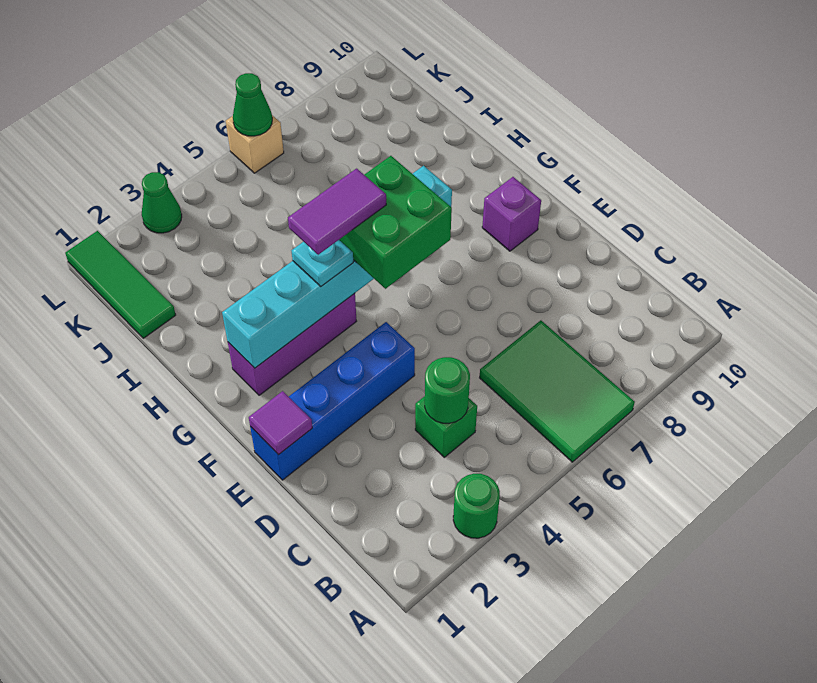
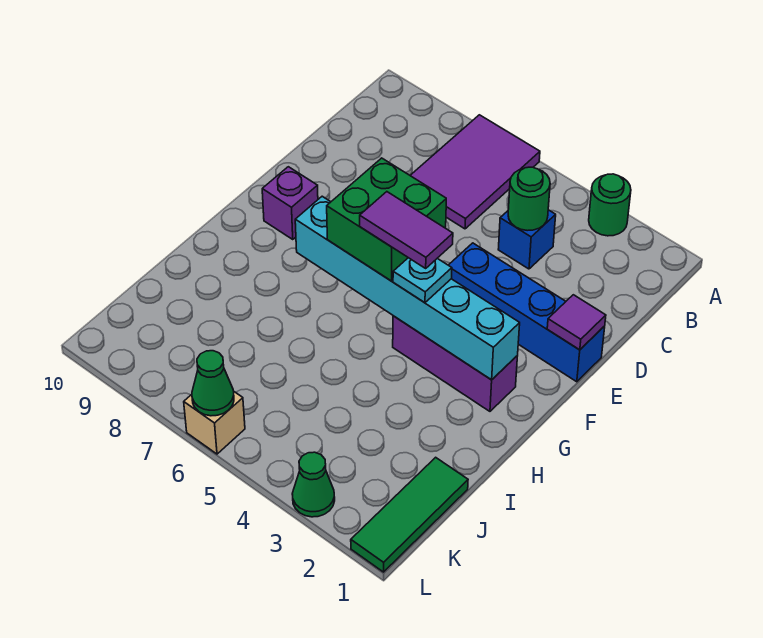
green tile A6:C7 level 1 -> purple tile A6:C7 level 1
green brick C4 level 1 -> blue brick C4 level 1

